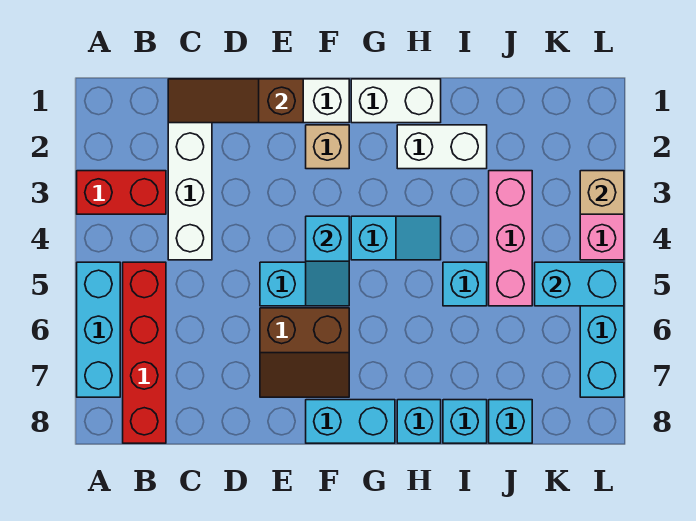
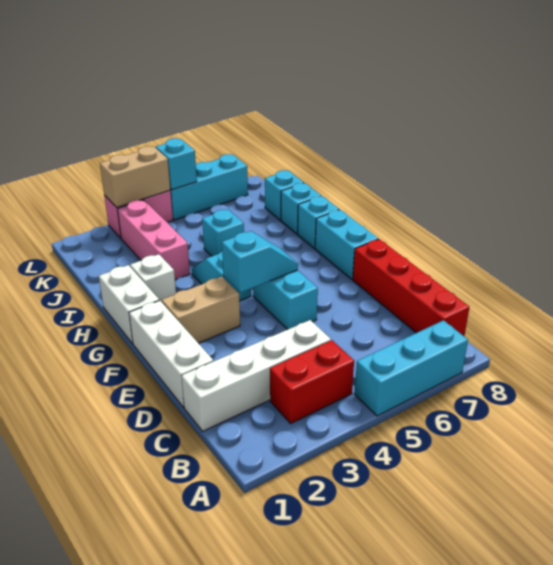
red brick A3:B3 level 1 -> red brick B3:B4 level 1
red brick B5:B8 level 1 -> red brick B8:E8 level 1
brown slope C1:E1 level 2 top E -> none
brown slope E6:F7 level 1 top 6 -> none
tan brick F2 level 1 -> tan brick F2:F3 level 1
white brick H2:I2 level 1 -> white brick H2 level 1
pink brick J3:J5 level 1 -> pink brick I3:K3 level 1
cyan brick K5:L5 level 2 -> cyan brick L5 level 2
tan brick L3 level 2 -> tan brick L3:L4 level 2

